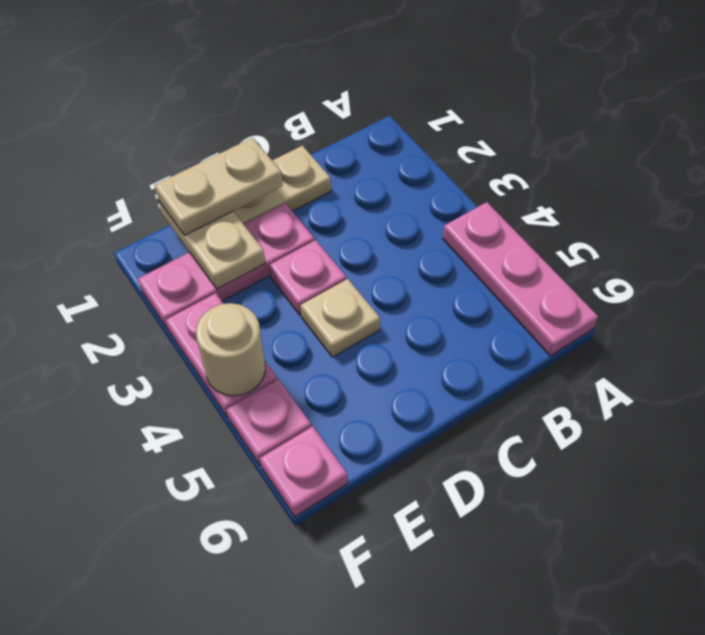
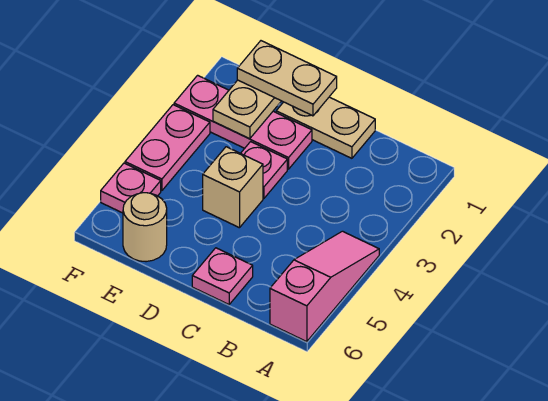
pink plate A4:A6 level 1 -> pink slope A4:A6 level 1 top 6
tan plate D4 level 1 -> tan brick D4 level 1
tan round brick F4 level 2 -> tan round brick E6 level 1
pink plate F6 level 1 -> pink plate C6 level 1

